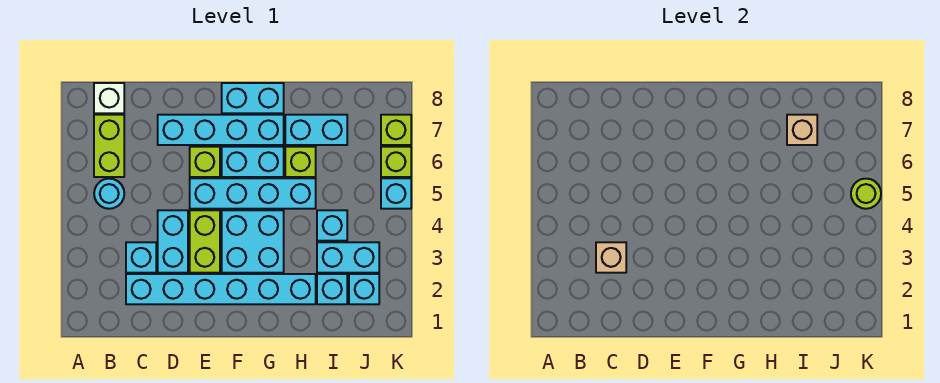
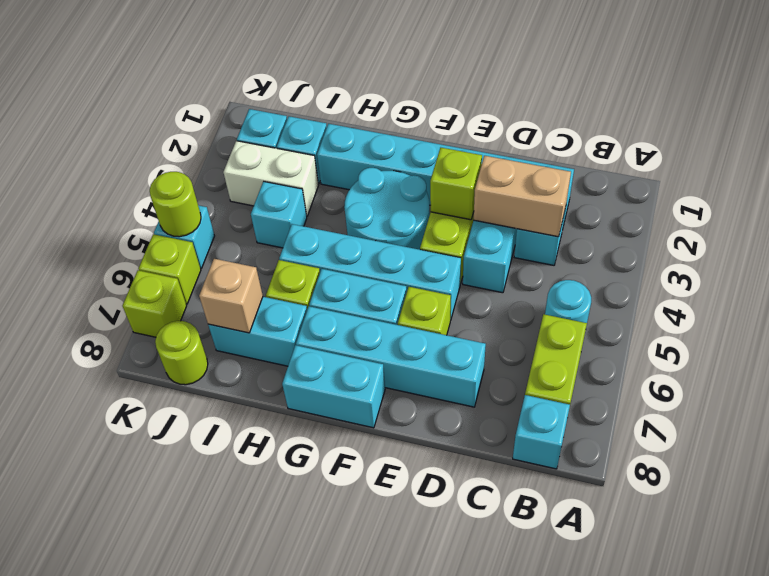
white brick B8 level 1 -> cyan brick B8 level 1
tan brick C3 level 2 -> tan brick C3:D3 level 2
none -> lime brick E3 level 2
cyan brick F3:G4 level 1 -> cyan round brick F3:G4 level 1
cyan brick I3:J3 level 1 -> white brick I3:J3 level 1
none -> lime round brick J8 level 1

